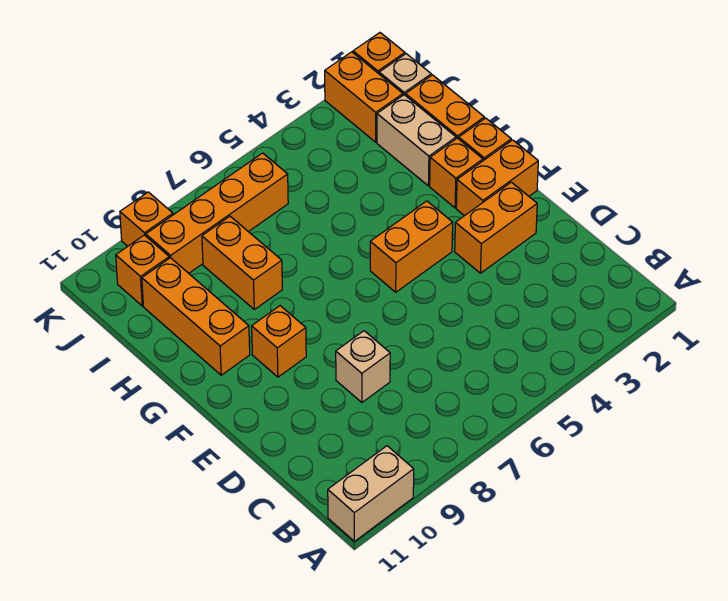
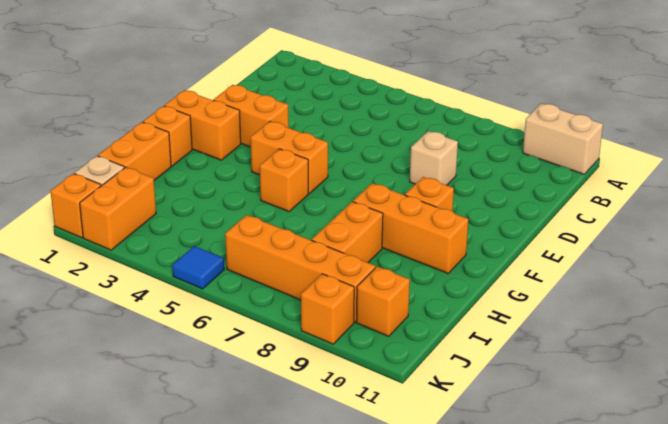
orange brick G2 level 1 -> orange brick G5 level 1
orange brick G10:I10 level 1 -> orange brick G8:G10 level 1
tan brick H2:I2 level 1 -> none
none -> blue tile K5 level 1

